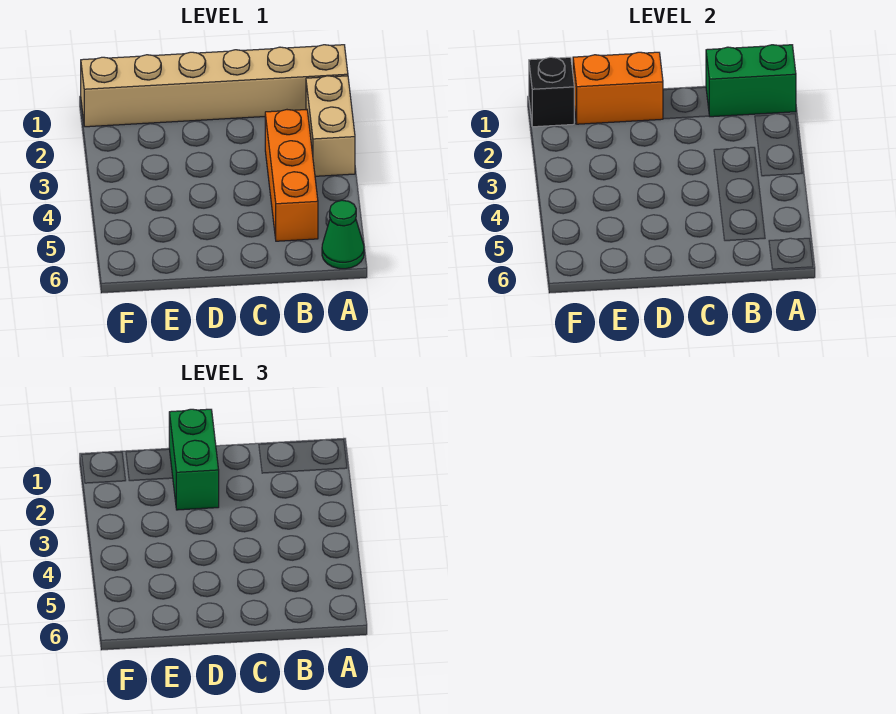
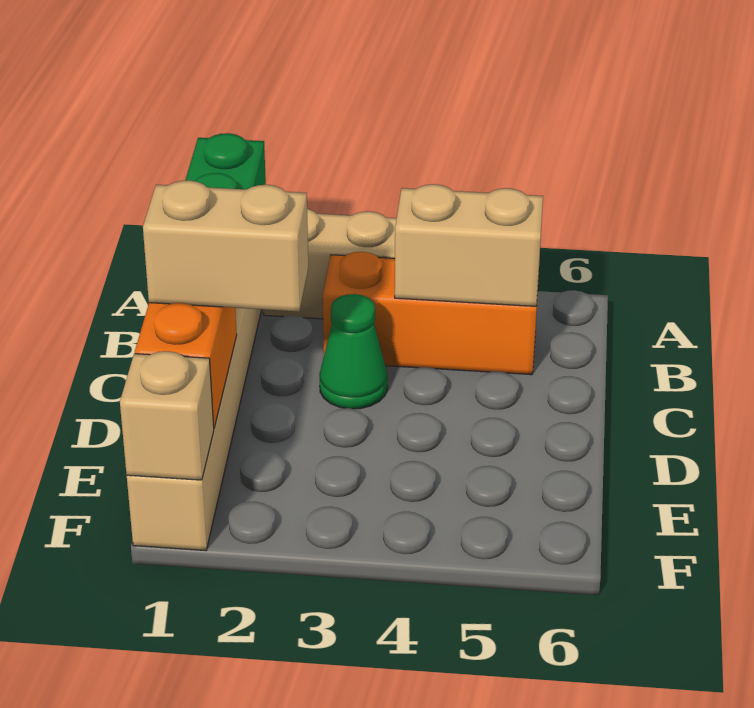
green cone A6 level 1 -> green cone C3 level 1
none -> tan brick B4:B5 level 2
green brick D1:D2 level 3 -> tan brick D1:D2 level 3
black brick F1 level 2 -> tan brick F1 level 2

